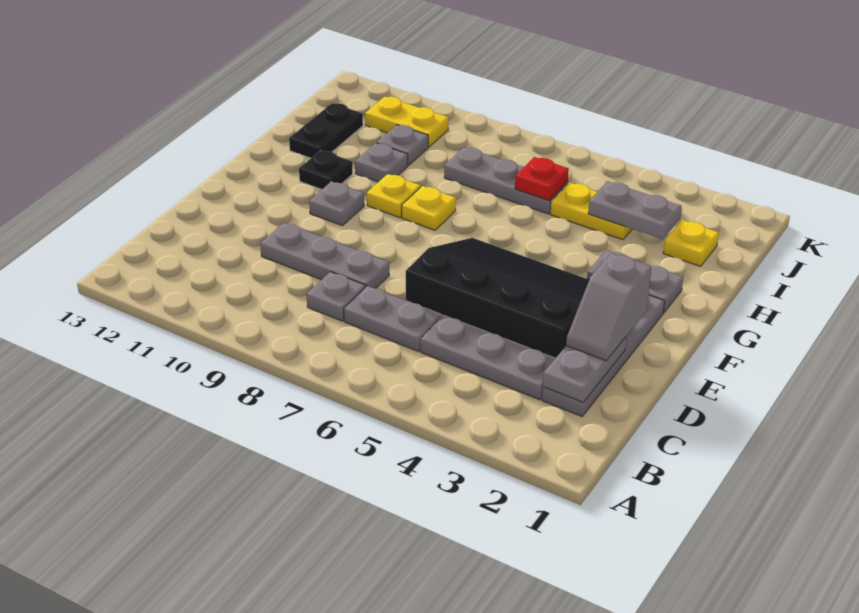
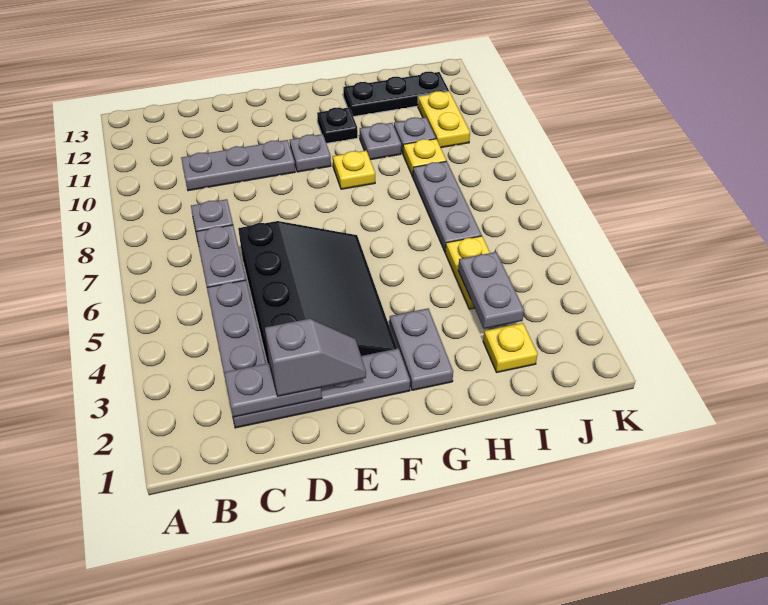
grey slope D2:E2 level 3 top E -> grey slope D2:E2 level 3 top D
grey plate D8:D10 level 1 -> grey plate C10:E10 level 1
yellow plate G8 level 1 -> yellow plate I9 level 1
black plate H12:I12 level 1 -> black plate H12:J12 level 1
red plate I6 level 2 -> none

